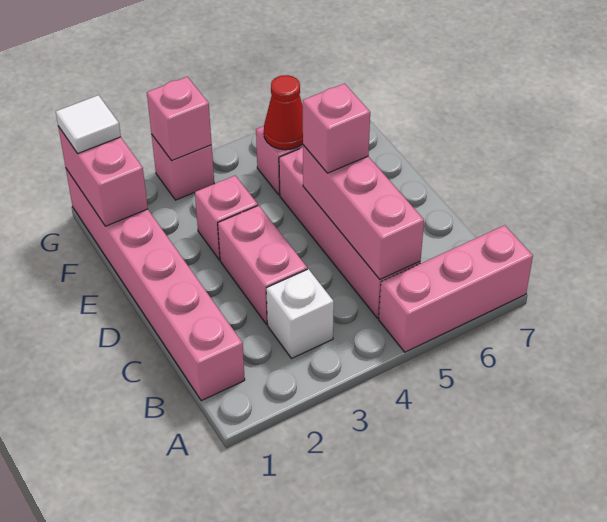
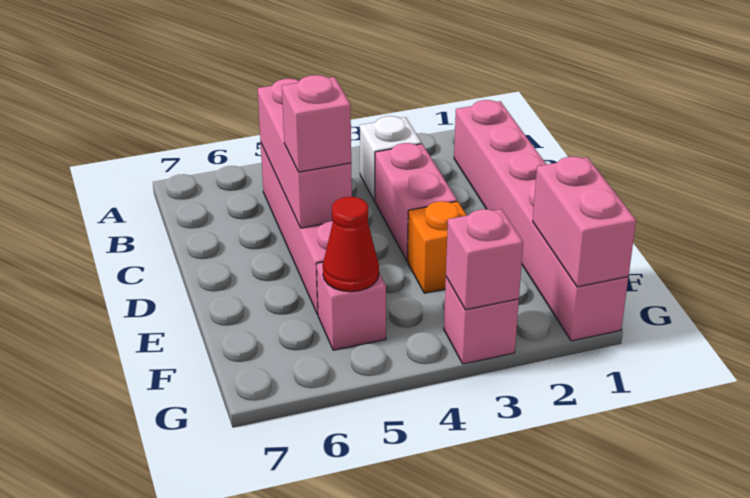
pink brick A5:A7 level 1 -> none
pink brick E3 level 1 -> orange brick E3 level 1
white tile G1 level 3 -> none

